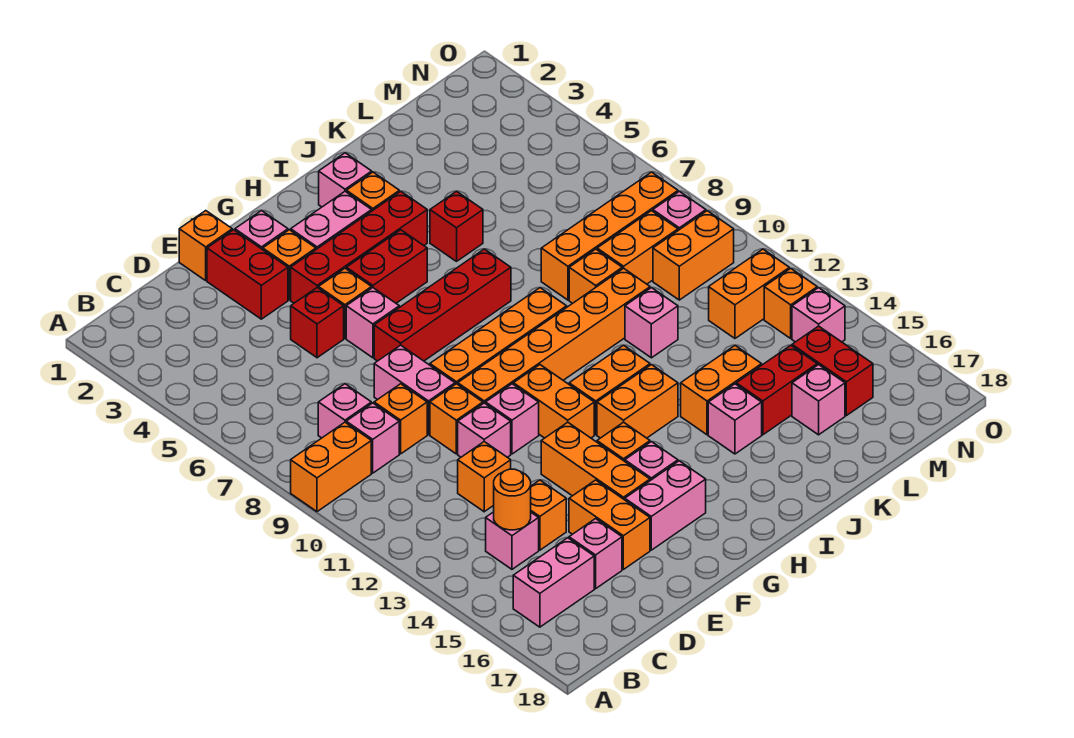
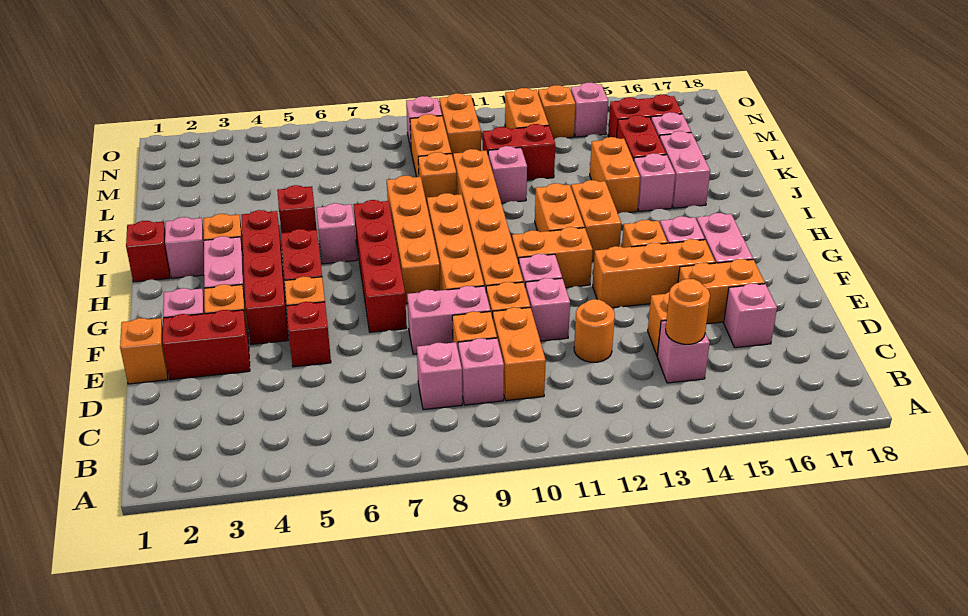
orange brick A9:B9 level 1 -> orange brick C10:D10 level 1
pink brick B16:C16 level 1 -> pink brick J16:K16 level 1
orange brick D12 level 1 -> orange round brick D12 level 1
pink brick F6 level 1 -> pink brick I6 level 1
none -> red brick I1 level 1
orange brick K8:N8 level 1 -> orange brick G8:J8 level 1
none -> red brick L11:L12 level 1

